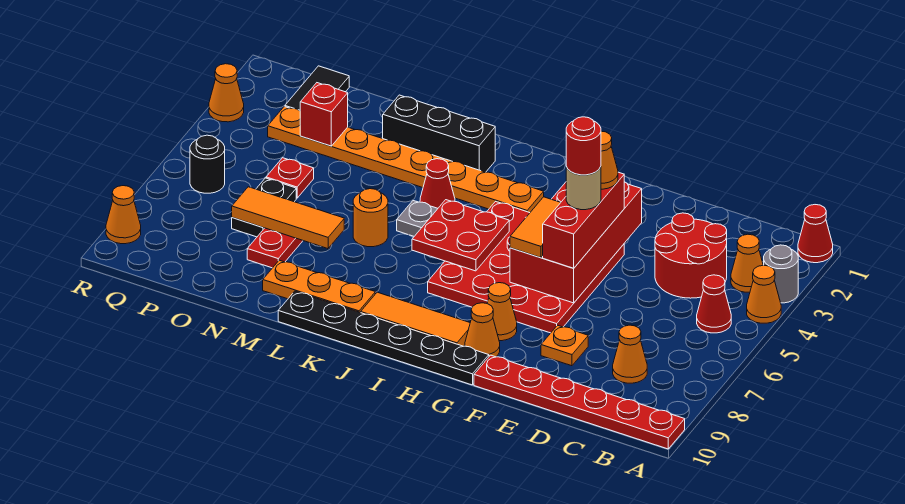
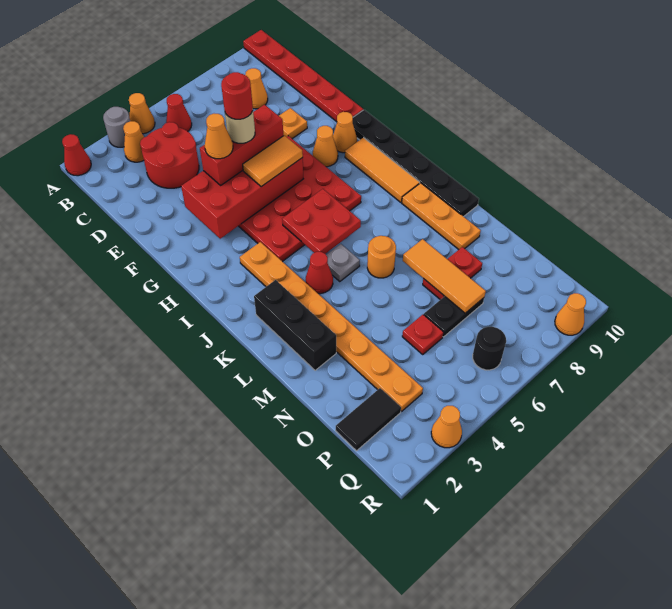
red brick O3 level 2 -> none

